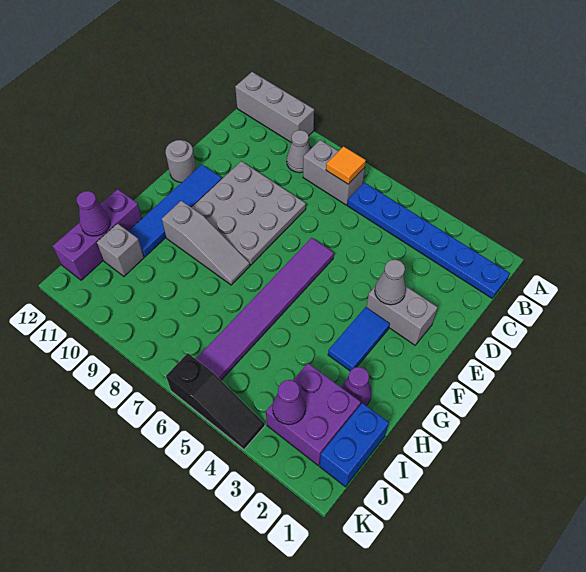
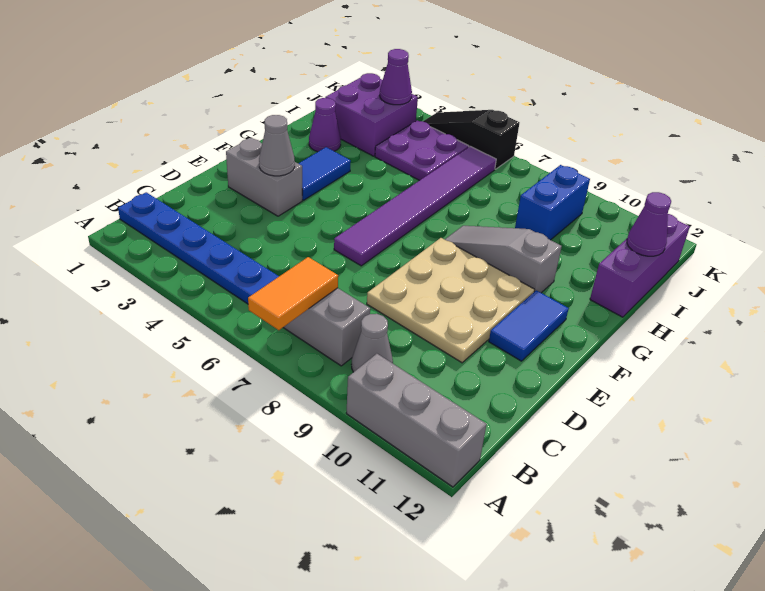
orange tile B7 level 2 -> orange tile A7:B7 level 2
grey plate D8:F10 level 1 -> tan plate D8:F10 level 1
blue tile E11:H11 level 1 -> blue tile E11:F11 level 1
grey round brick E12 level 1 -> none
blue brick I1:J1 level 1 -> blue brick I9:J9 level 1
none -> purple plate I4:J5 level 1
grey brick I11 level 1 -> none

